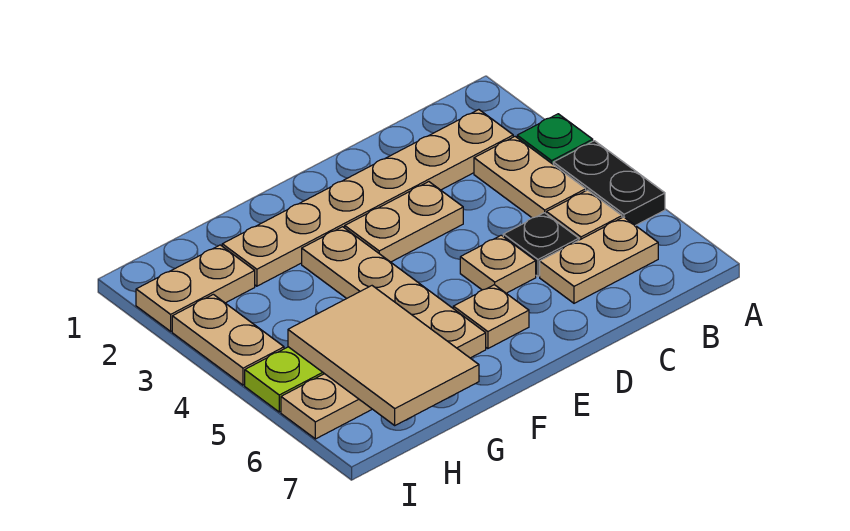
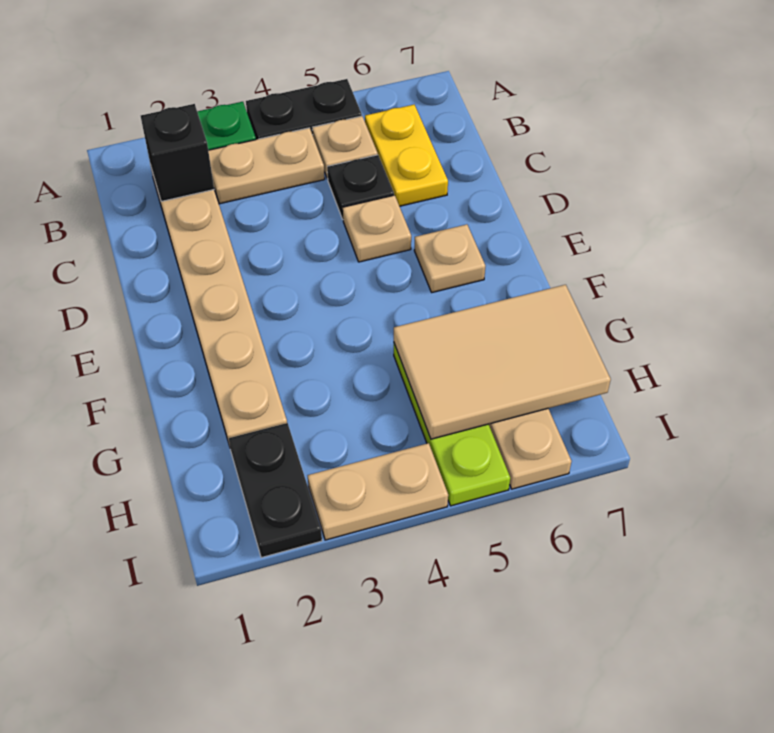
none -> black brick B2 level 2
tan plate B6:C6 level 1 -> yellow plate B6:C6 level 1
tan plate D3:E3 level 1 -> none
tan plate F3:F6 level 1 -> none
tan plate H2:I2 level 1 -> black plate H2:I2 level 1

